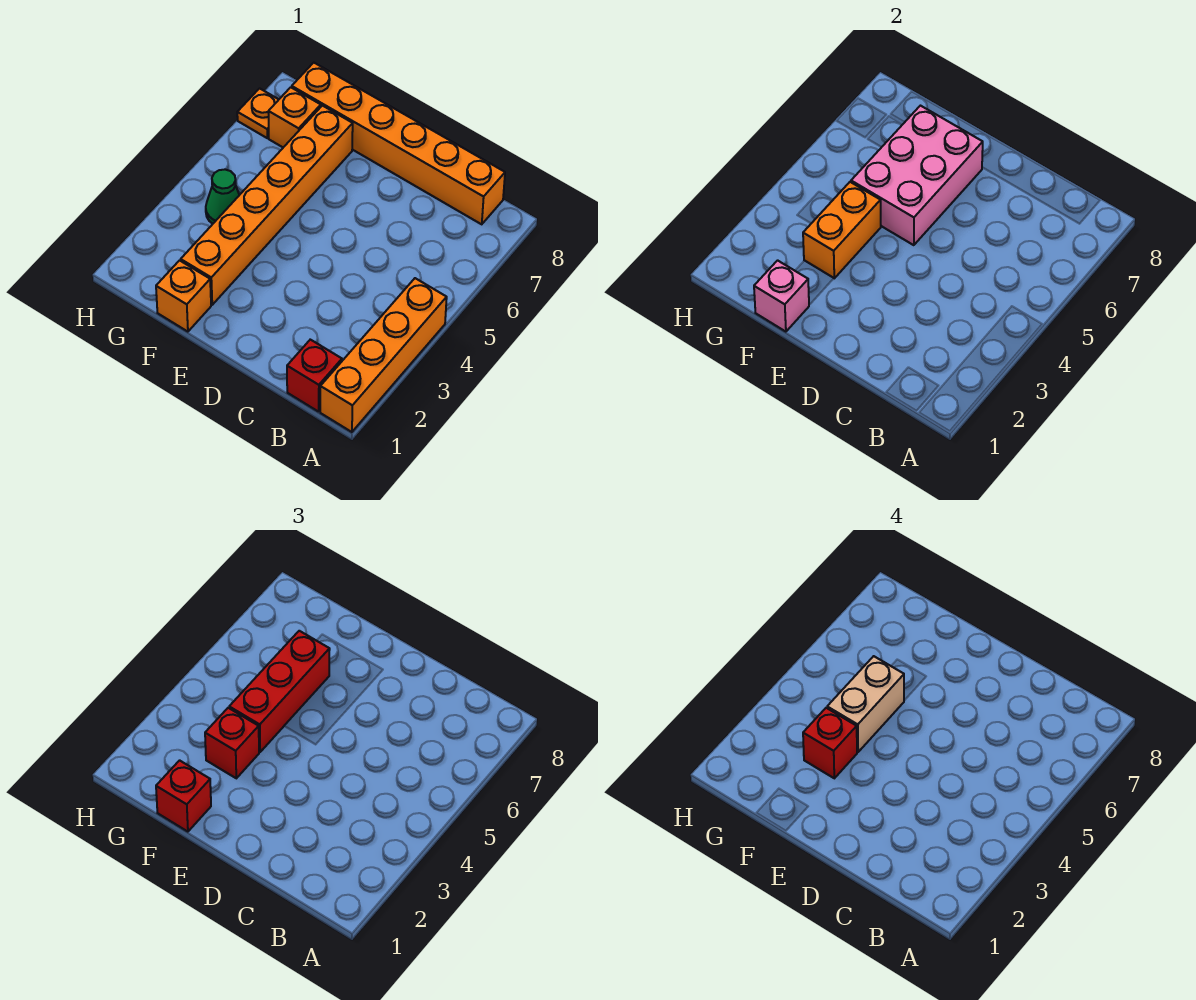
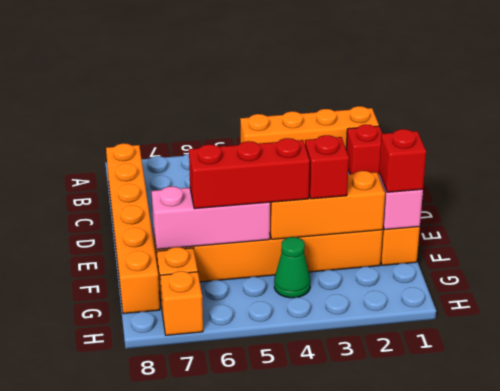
pink brick E5:F7 level 2 -> pink brick F5:F7 level 2
orange brick F3:F4 level 2 -> orange brick F2:F4 level 2
red brick F3 level 4 -> none
tan brick F4:F5 level 4 -> none
orange plate H7 level 1 -> orange brick H7 level 1

